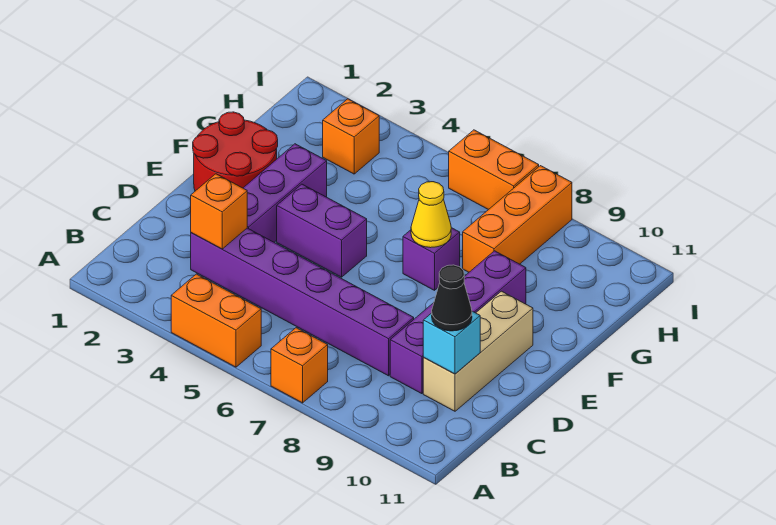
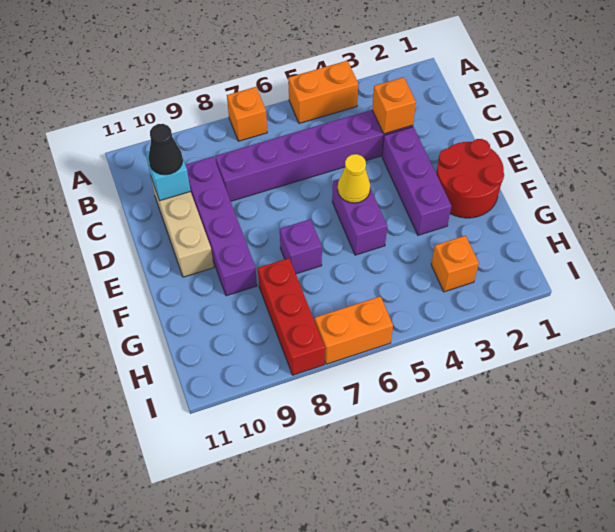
purple brick E4:E5 level 1 -> purple brick E5:F5 level 1
yellow cone F7 level 2 -> yellow cone E5 level 2
orange brick G8:I8 level 1 -> red brick G8:I8 level 1

